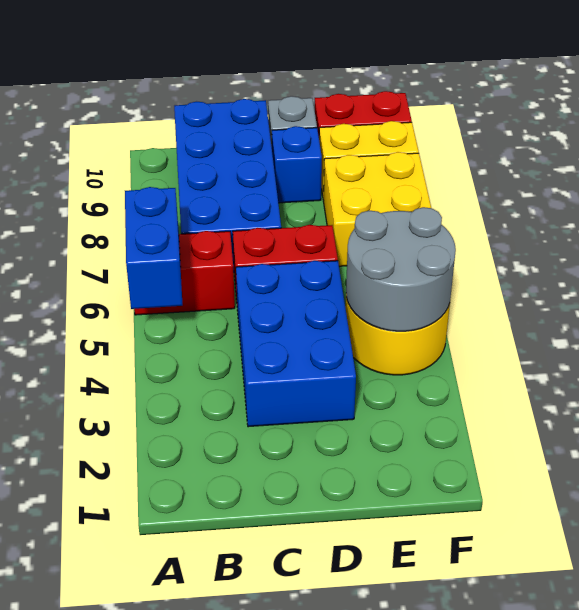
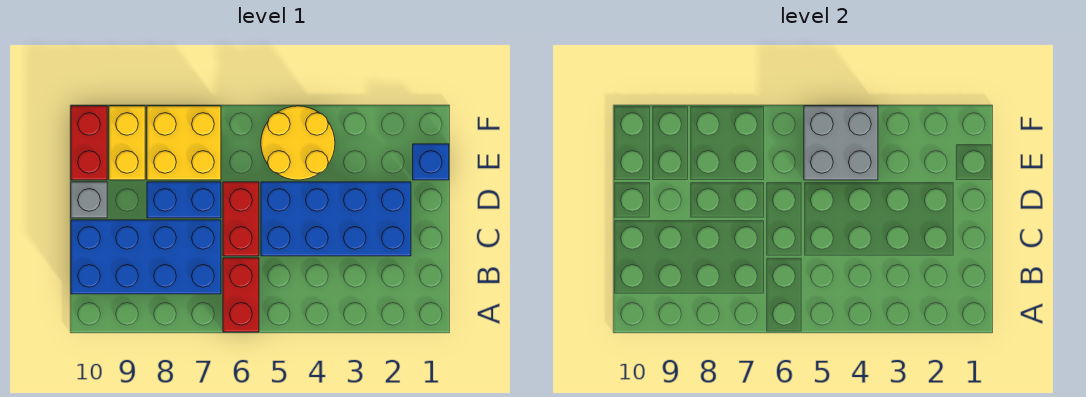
blue brick A5:A6 level 2 -> blue brick D7:D8 level 1
blue brick C3:D5 level 1 -> blue brick C2:D5 level 1
blue brick D9 level 1 -> blue brick E1 level 1
grey round brick E4:F5 level 2 -> grey brick E4:F5 level 2

